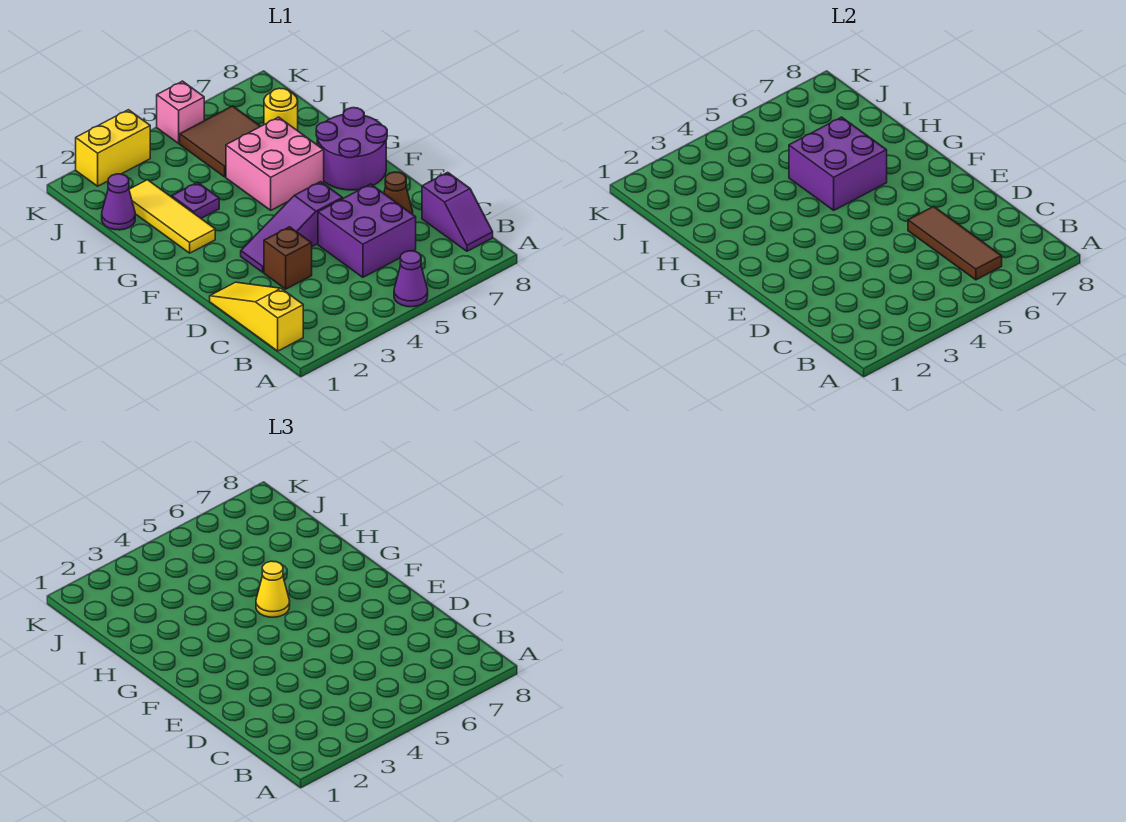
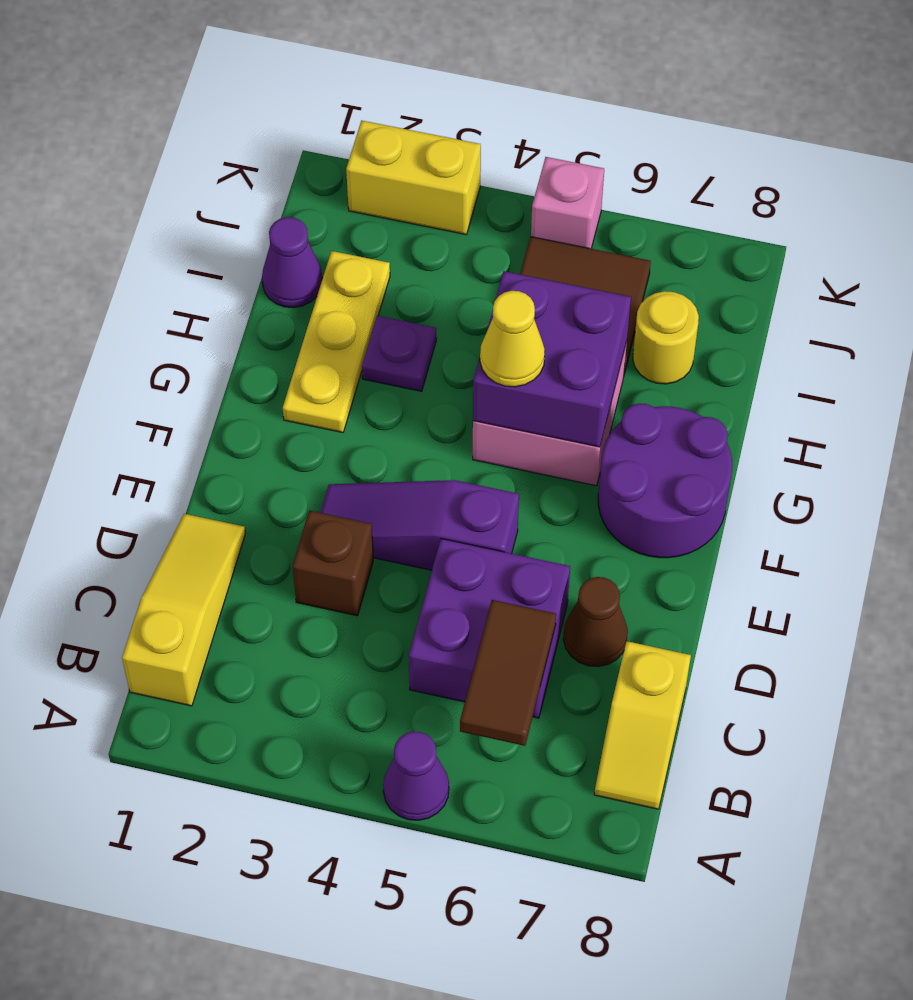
brown tile B6:D6 level 2 -> brown tile B6:C6 level 2
purple slope B8:C8 level 1 top C -> yellow slope B8:C8 level 1 top C
yellow tile G2:I2 level 1 -> yellow plate G2:I2 level 1

